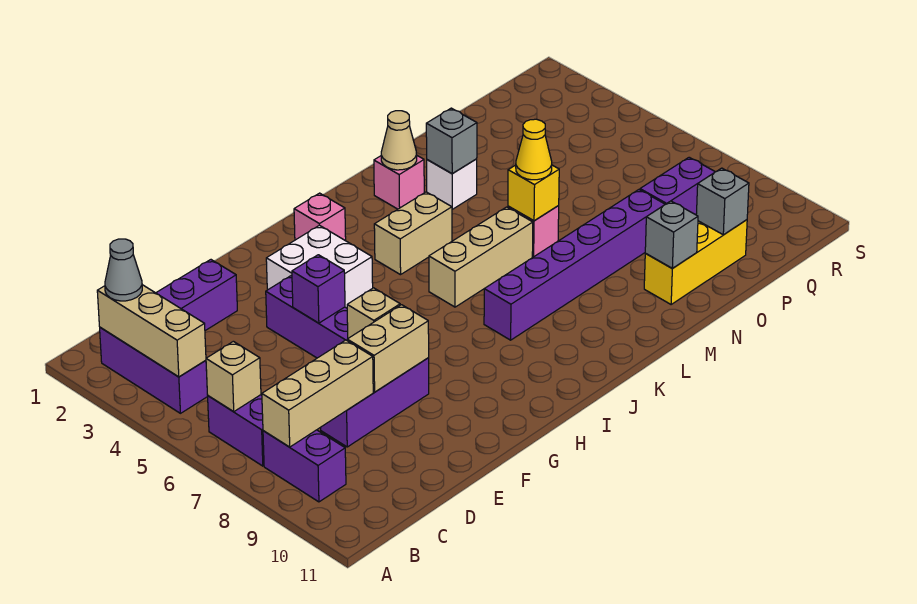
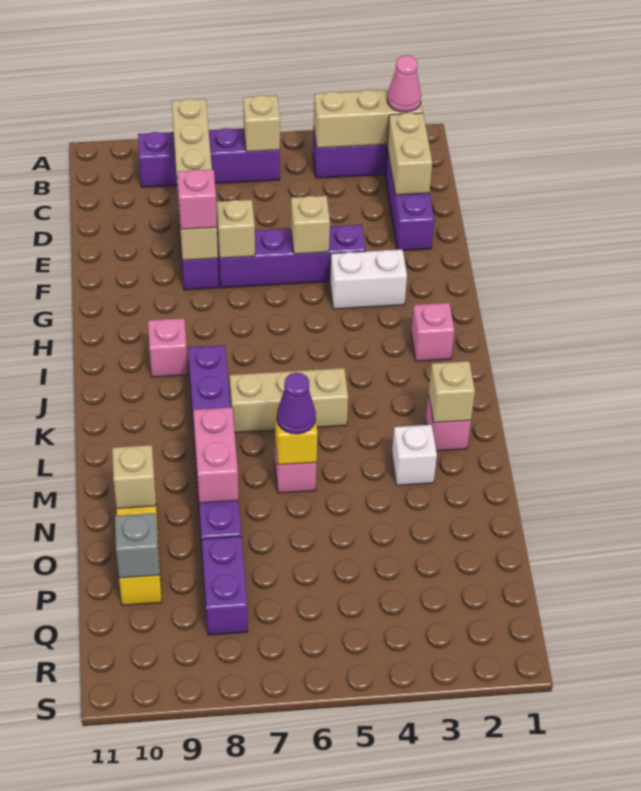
grey cone B2 level 3 -> pink cone B2 level 3
purple brick F5 level 2 -> tan brick F5 level 2
none -> pink brick F8 level 3
white brick G3:H4 level 1 -> white brick G3:G4 level 1
none -> pink brick I9 level 1
tan brick J4:K4 level 1 -> tan brick C2:D2 level 2
tan brick J6:L6 level 1 -> tan brick K5:K7 level 1
tan cone L2 level 2 -> tan brick L2 level 2
grey brick M3 level 2 -> none
yellow cone M6 level 3 -> purple cone M6 level 3
none -> pink brick M8:N8 level 2
grey brick N10 level 2 -> tan brick N10 level 2

